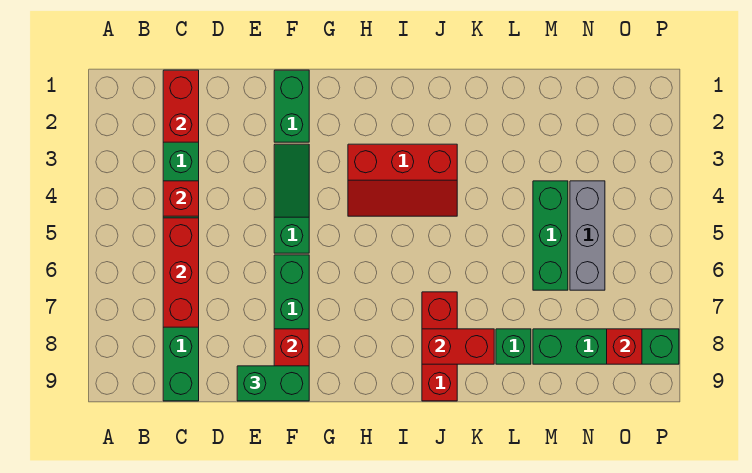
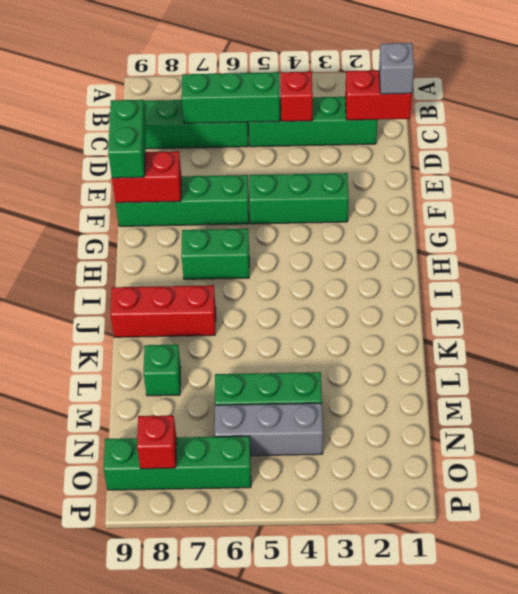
none -> grey brick C1 level 3
red brick C5:C7 level 2 -> green brick C5:C7 level 2
green brick F1:F2 level 1 -> green brick H6:H7 level 1
green slope F3:F5 level 1 top 5 -> green brick F3:F5 level 1
red slope H3:J4 level 1 top 3 -> none
red brick J8:K8 level 2 -> none
green brick M8:P8 level 1 -> green brick O6:O9 level 1

